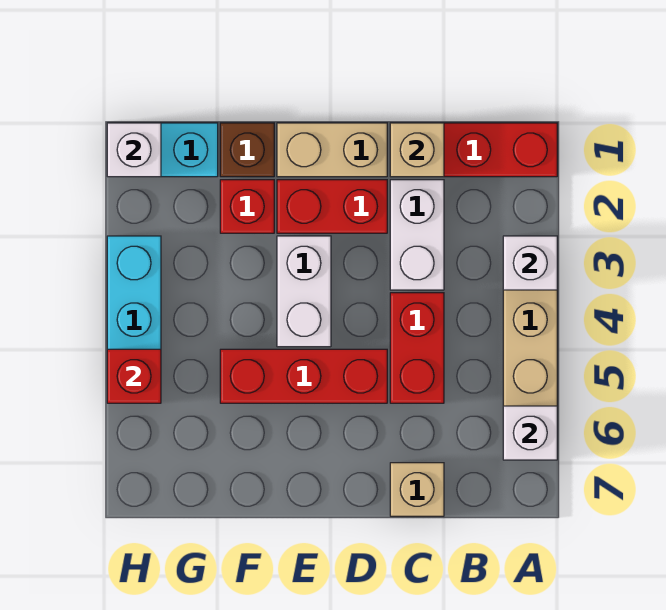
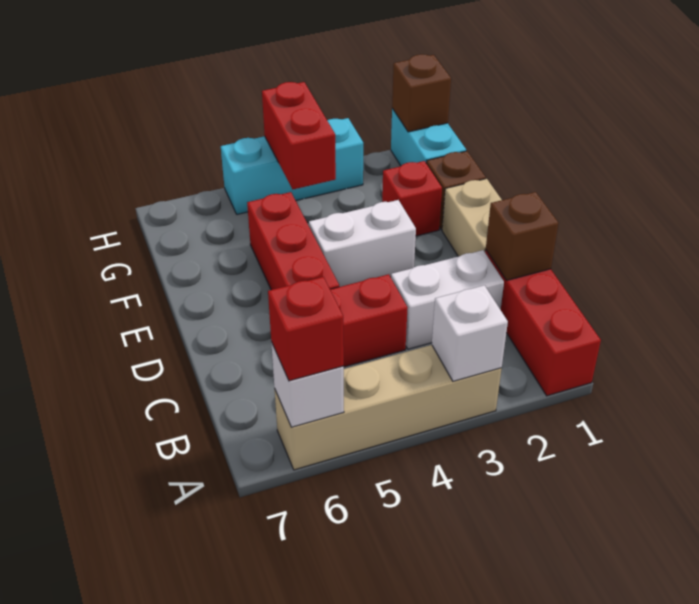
tan brick C1 level 2 -> brown brick C1 level 2
tan brick C7 level 1 -> none
red brick D2:E2 level 1 -> red brick G4:H4 level 2
white brick H1 level 2 -> brown brick H1 level 2
red brick H5 level 2 -> red brick A6 level 3

